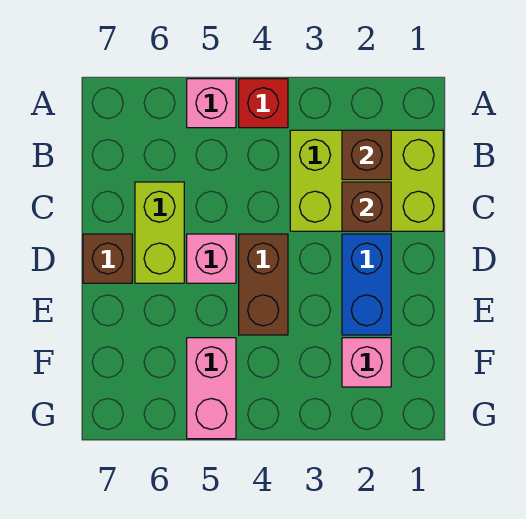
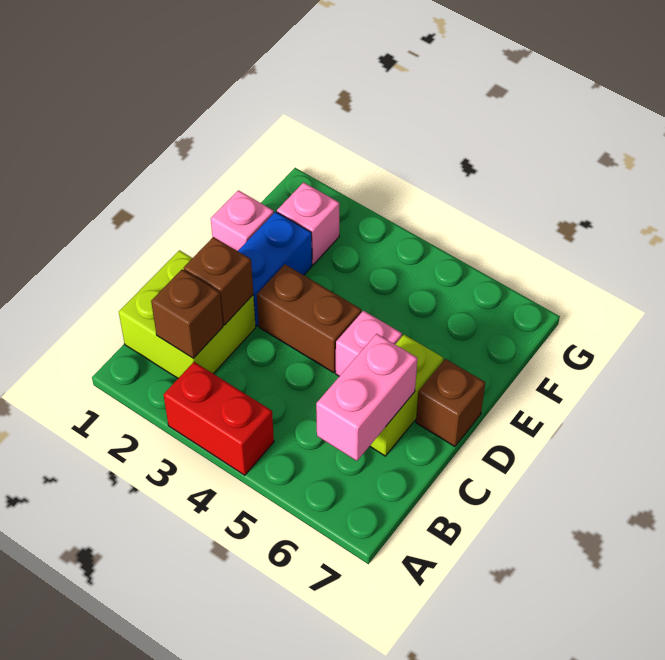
red brick A4 level 1 -> red brick A3:A4 level 1
pink brick A5 level 1 -> pink brick E1 level 1
lime brick B1:C3 level 1 -> lime brick B1:C2 level 1
brown brick D4:E4 level 1 -> brown brick D3:D4 level 1
pink brick F5:G5 level 1 -> pink brick B6:C6 level 2

